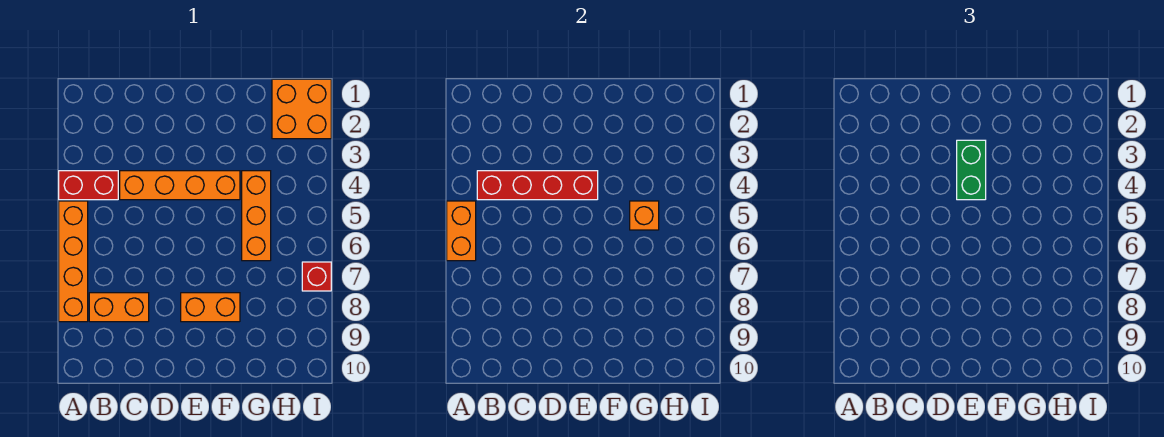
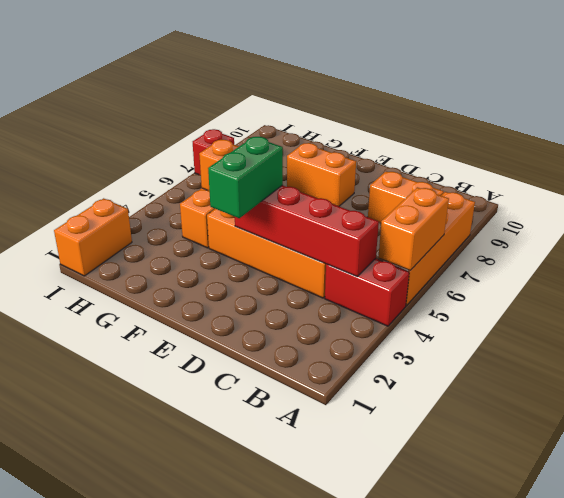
orange brick H1:I2 level 1 -> orange brick I1:I2 level 1

